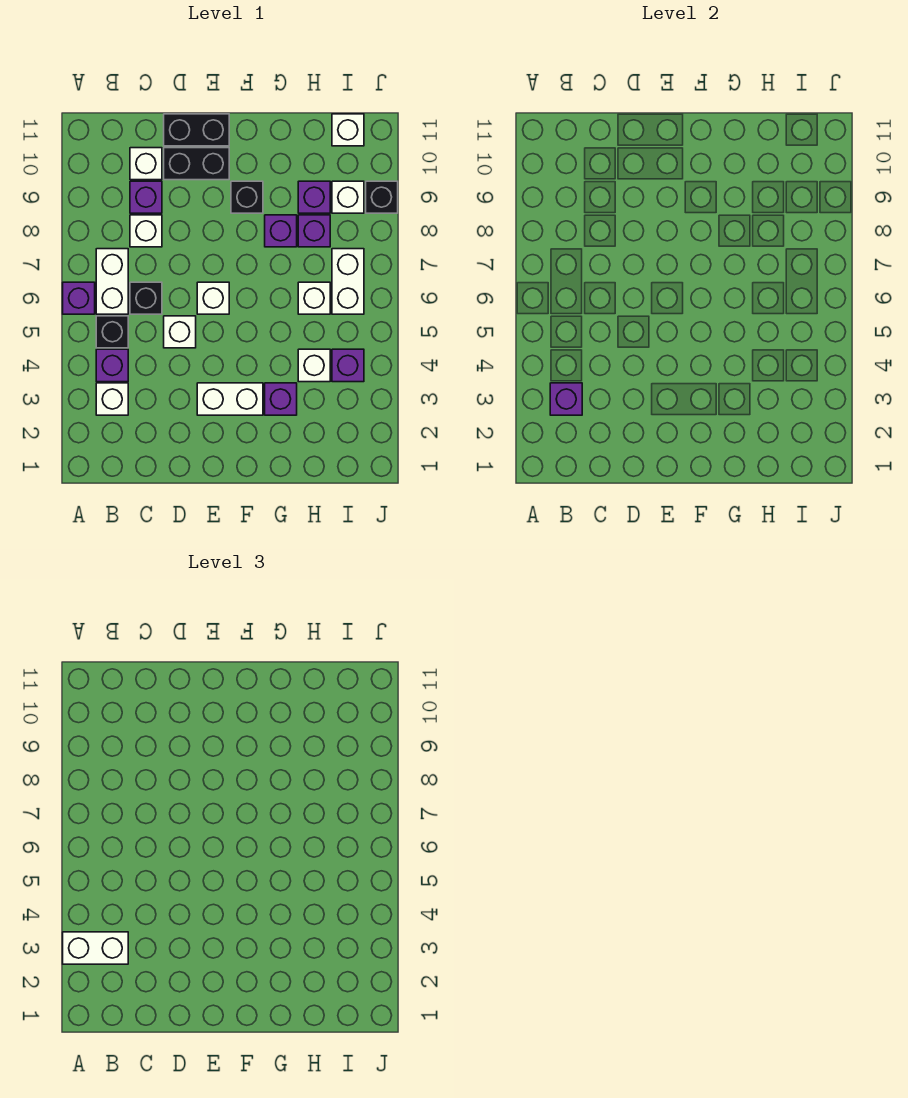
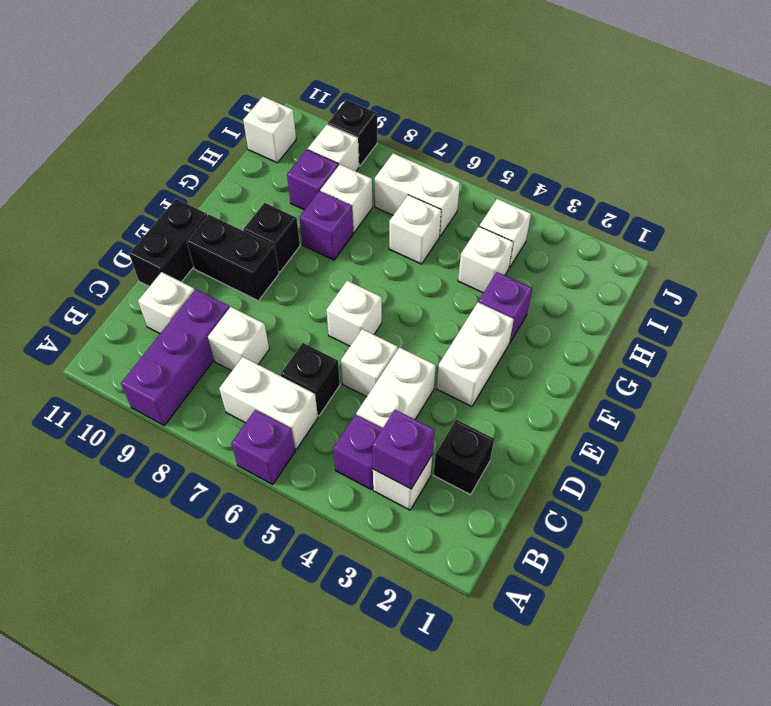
white brick A3:B3 level 3 -> white brick C4:D4 level 1
black brick B5 level 1 -> black brick C2 level 1
purple brick C9 level 1 -> purple brick A9:C9 level 1
black brick D10:E10 level 1 -> black brick E9:E10 level 1
purple brick H8 level 1 -> white brick H8 level 1
purple brick I4 level 1 -> white brick I4 level 1

